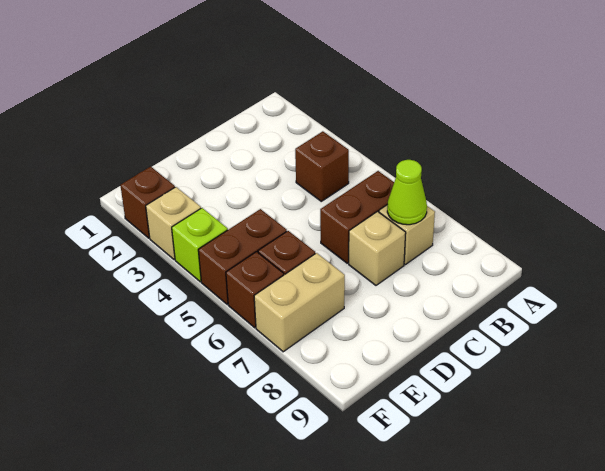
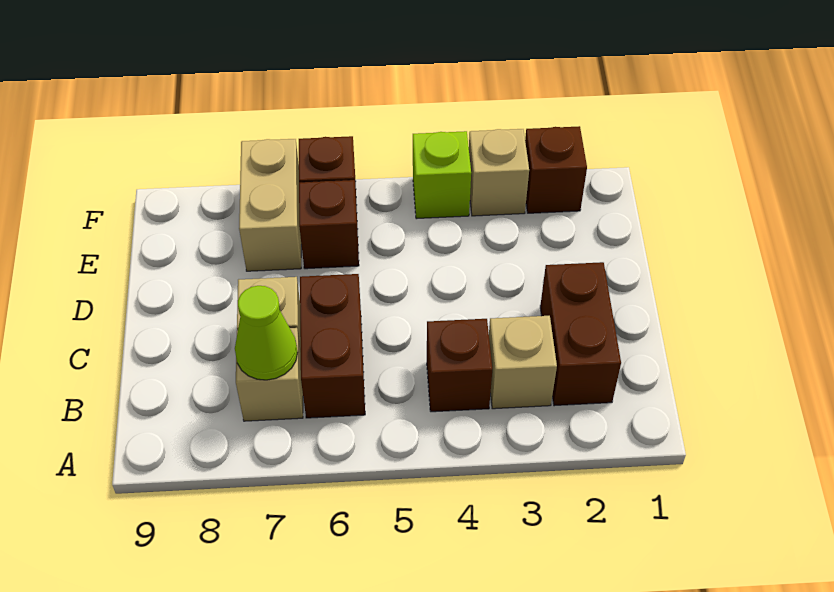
none -> tan brick B3 level 1
brown brick E5:F5 level 1 -> brown brick B2:C2 level 1

